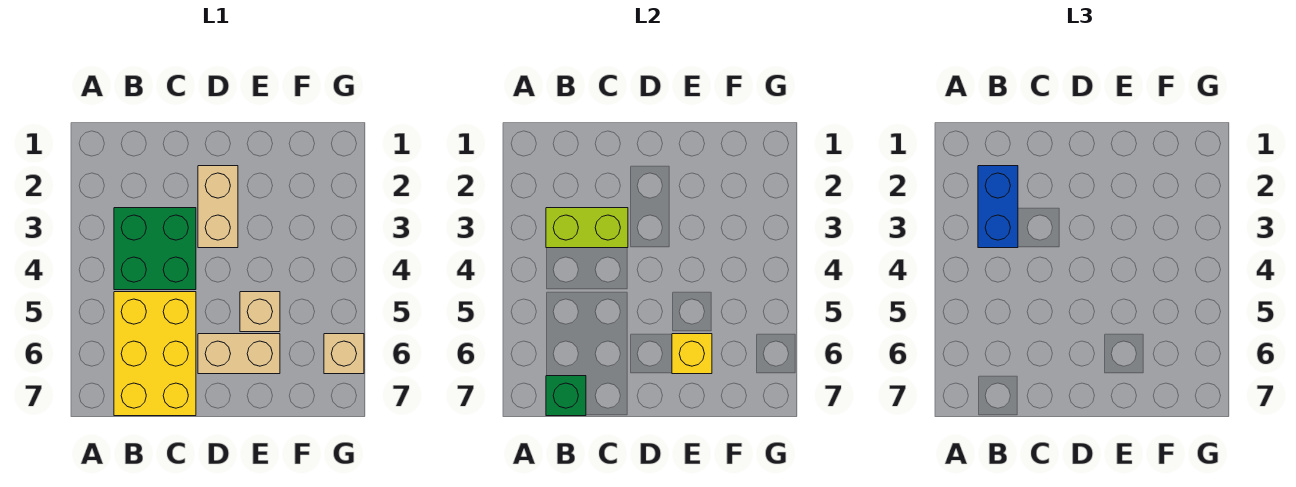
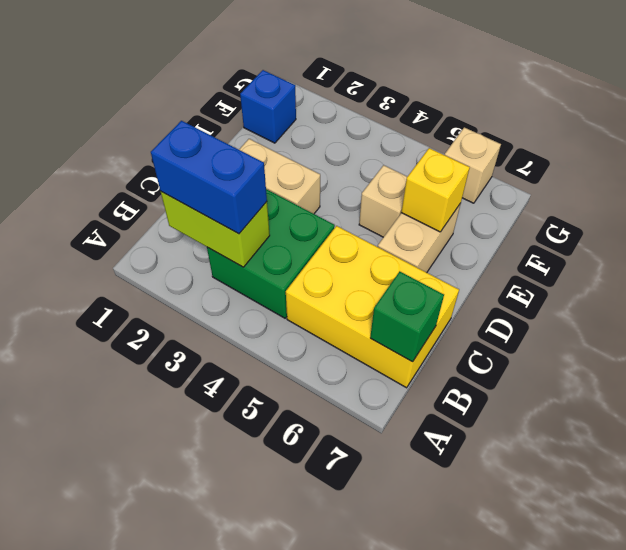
lime brick B3:C3 level 2 -> lime brick B2:B3 level 2
none -> blue brick F1 level 1

